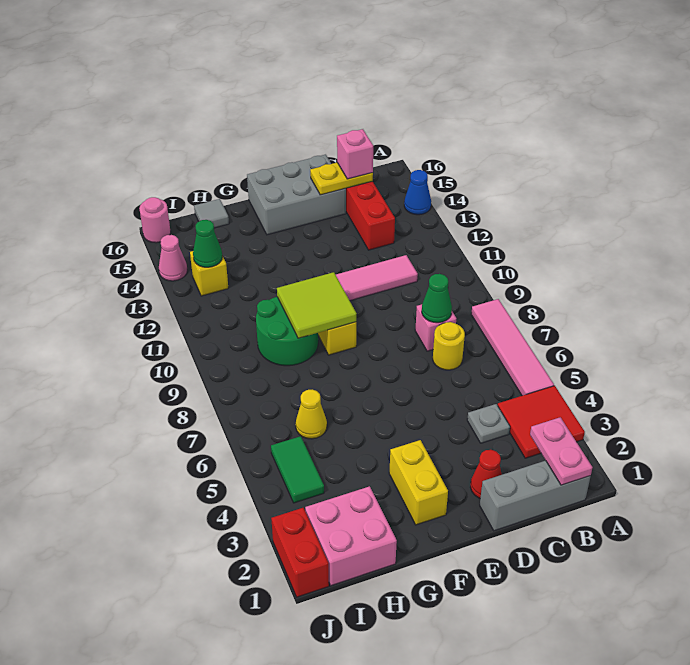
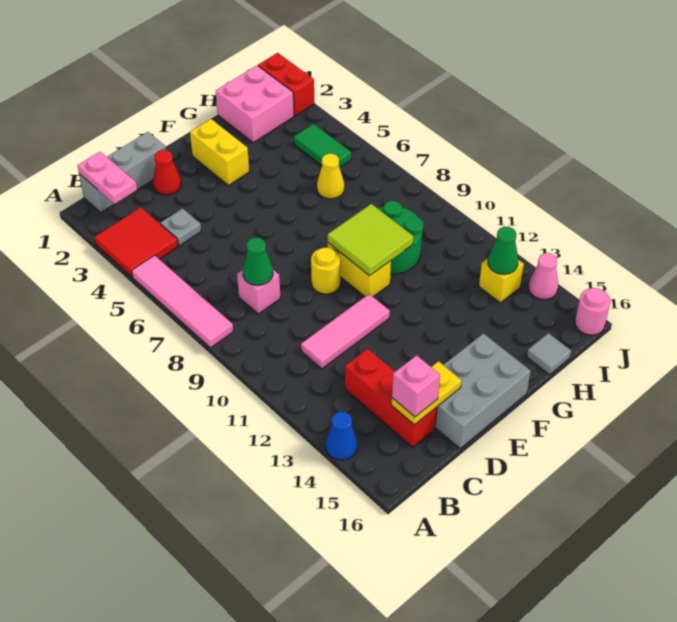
yellow round brick C7 level 1 -> yellow round brick E9 level 1

